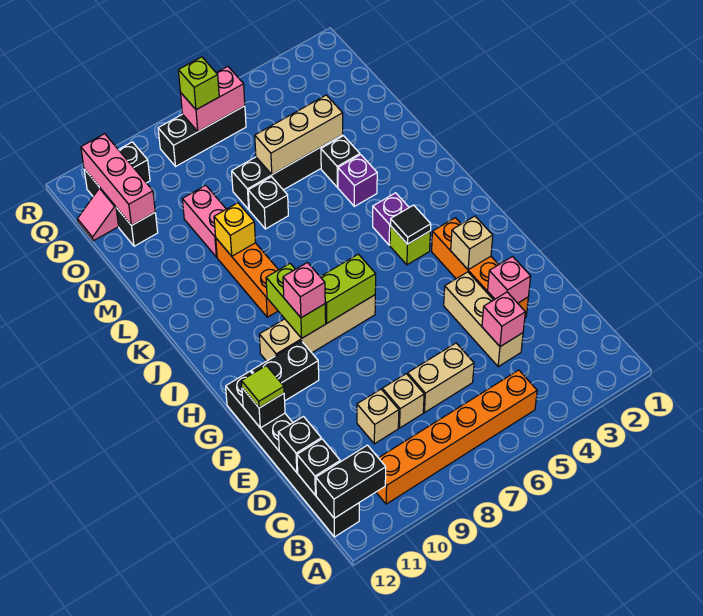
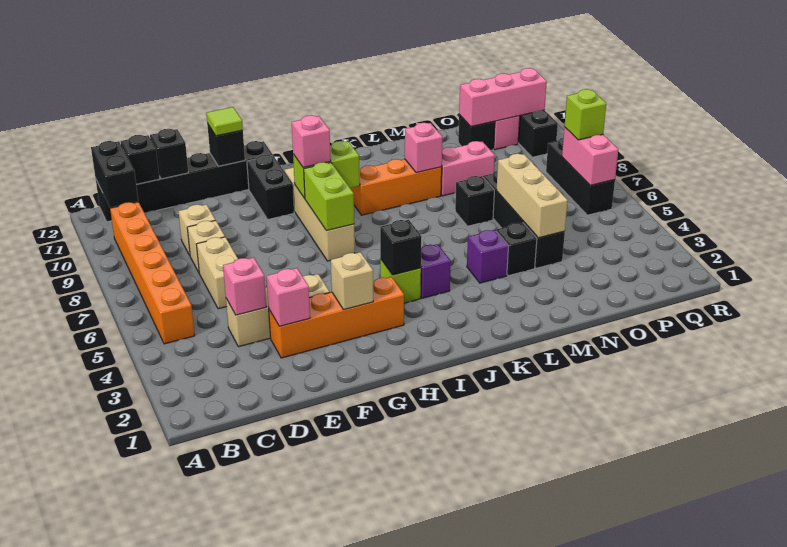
black tile I4 level 2 -> black brick I4 level 2
yellow brick L9 level 2 -> pink brick L9 level 2

